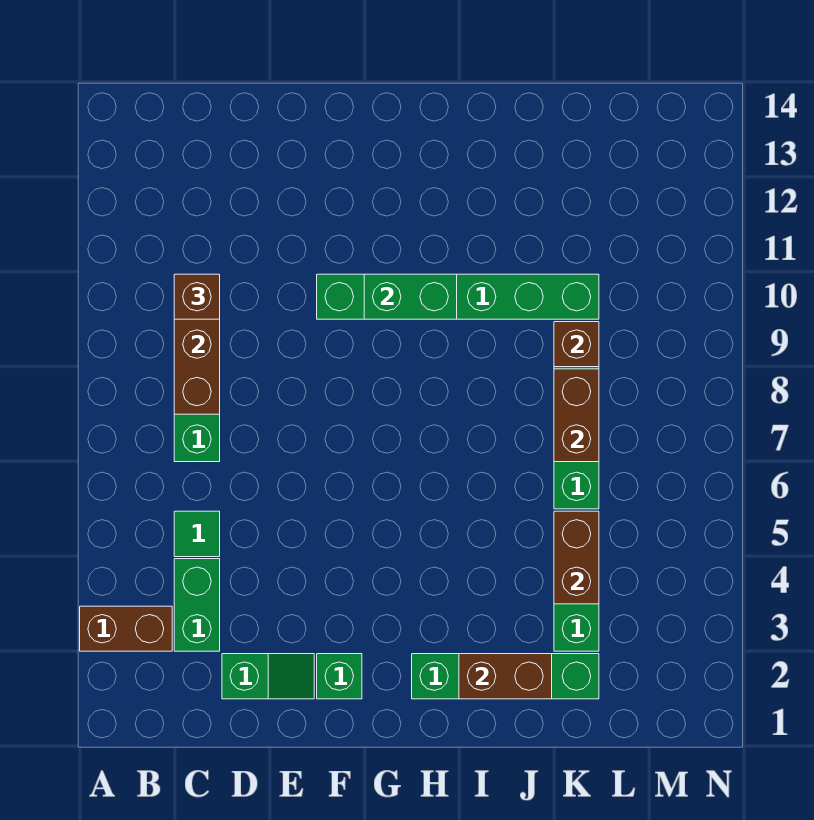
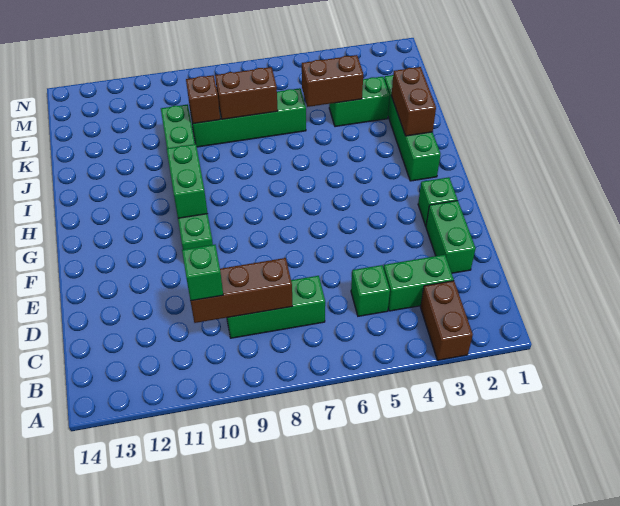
green tile C5 level 1 -> green brick C5 level 1
brown brick C10 level 3 -> green brick C10 level 3
green slope D2:E2 level 1 top D -> green brick D2:E2 level 1

